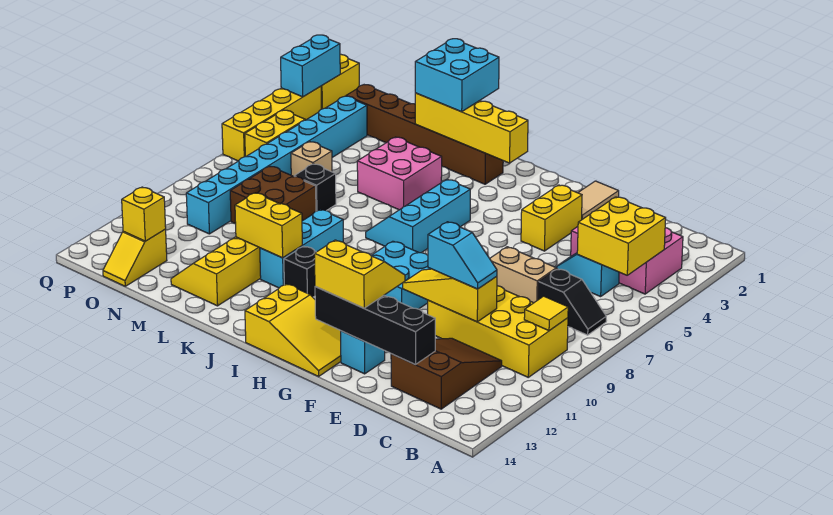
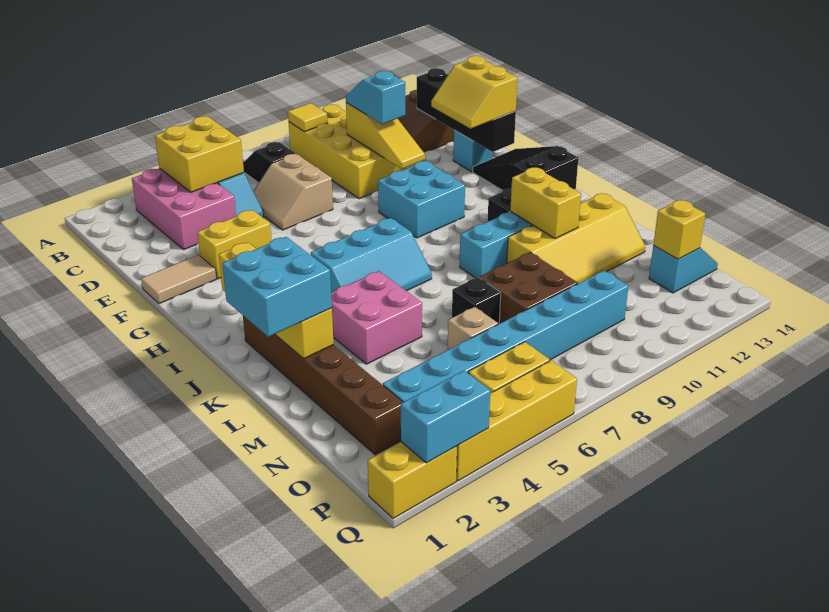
yellow slope G13:I14 level 1 top I -> black slope G13:I14 level 1 top I
yellow slope O13:O14 level 1 top 13 -> cyan slope O13:O14 level 1 top 13

